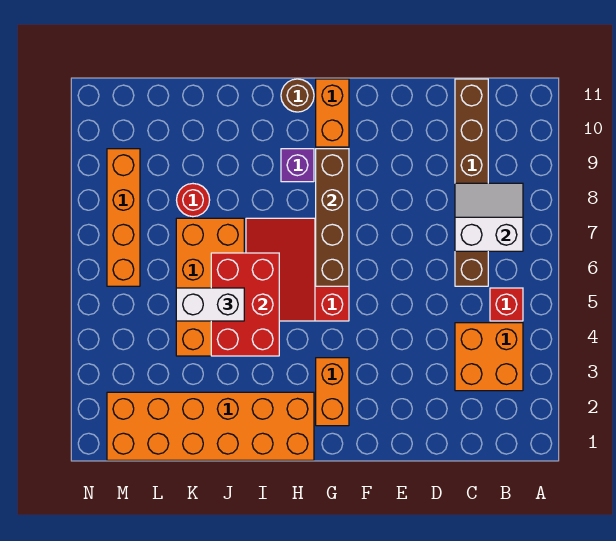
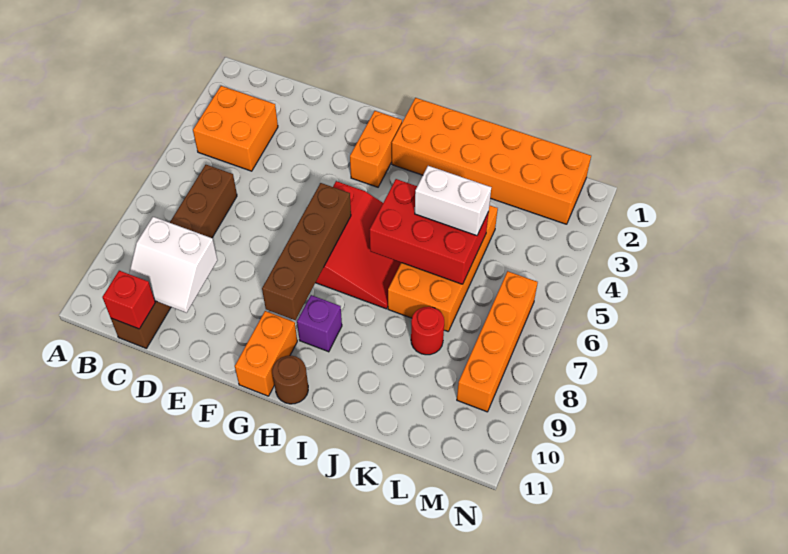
red brick B5 level 1 -> red brick C11 level 2
white slope B7:C8 level 2 top 7 -> white slope C9:D10 level 2 top 9
red brick I4:J6 level 2 -> red brick I5:K6 level 2

